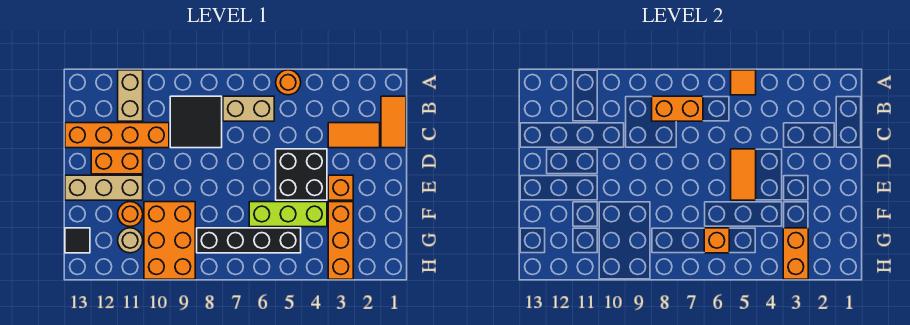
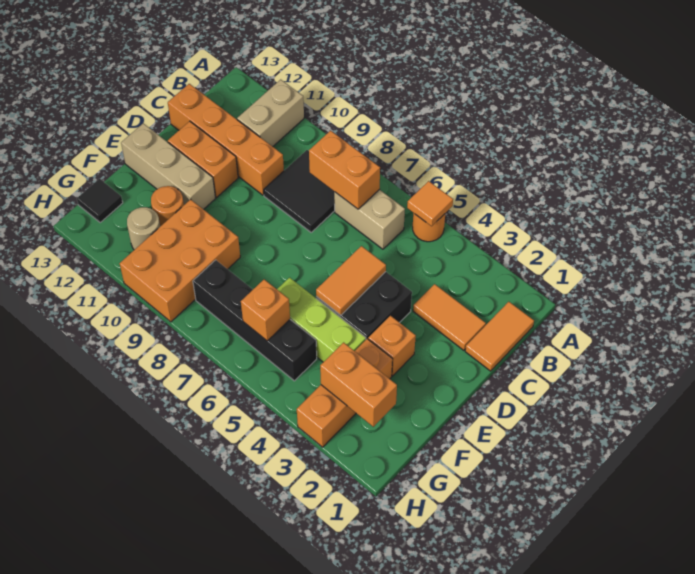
orange brick G3:H3 level 2 -> orange brick G2:G3 level 2

